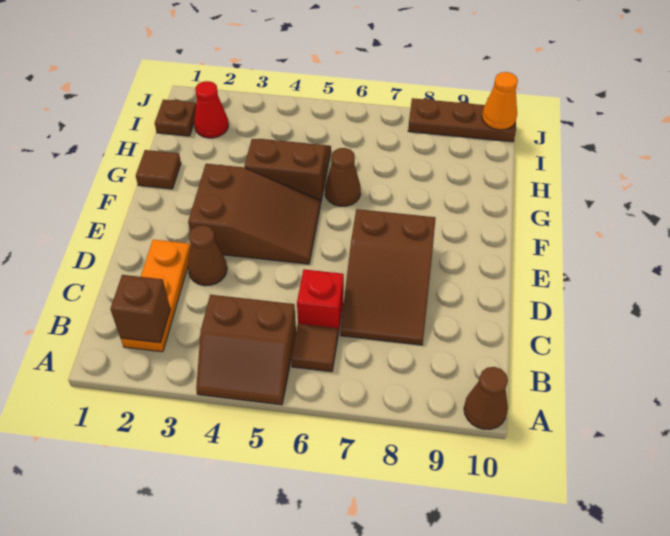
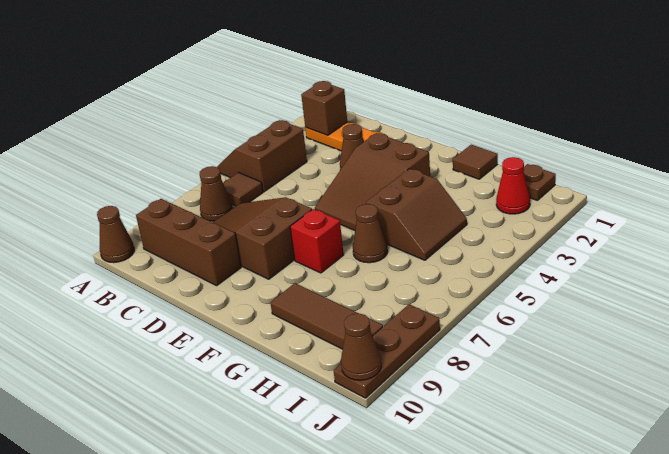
none -> brown cone B7 level 1
none -> brown brick B9:D9 level 1
red brick C6 level 1 -> red brick F7 level 1
none -> brown tile G9:I9 level 1
orange cone J10 level 2 -> brown cone J10 level 2

